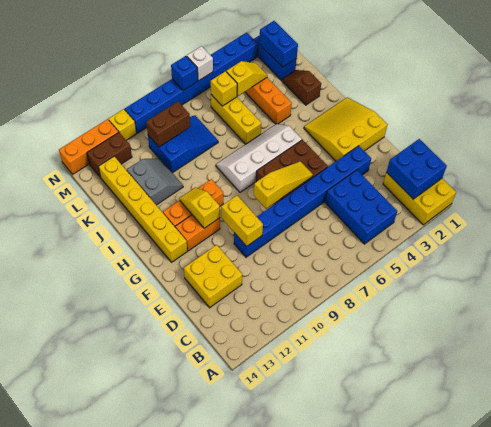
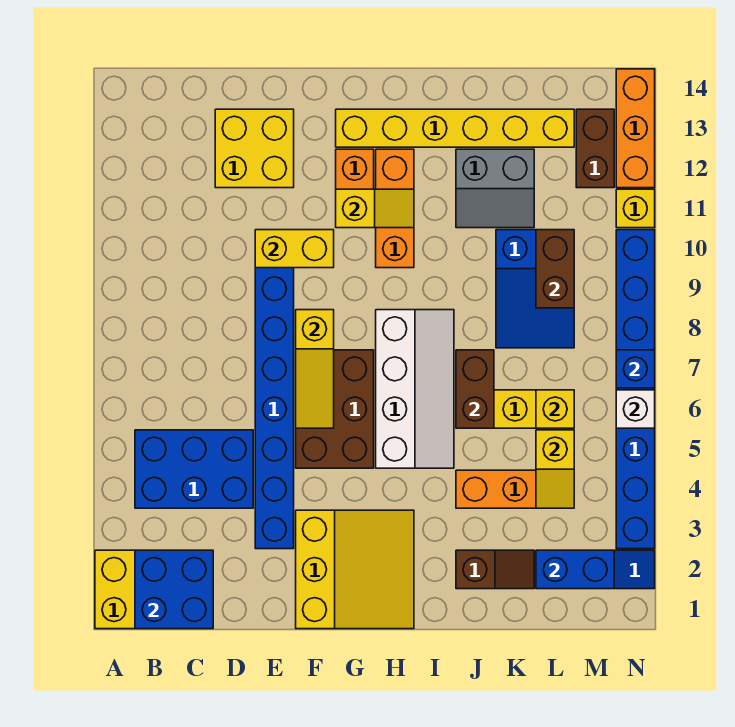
none -> brown brick J6:J7 level 2

